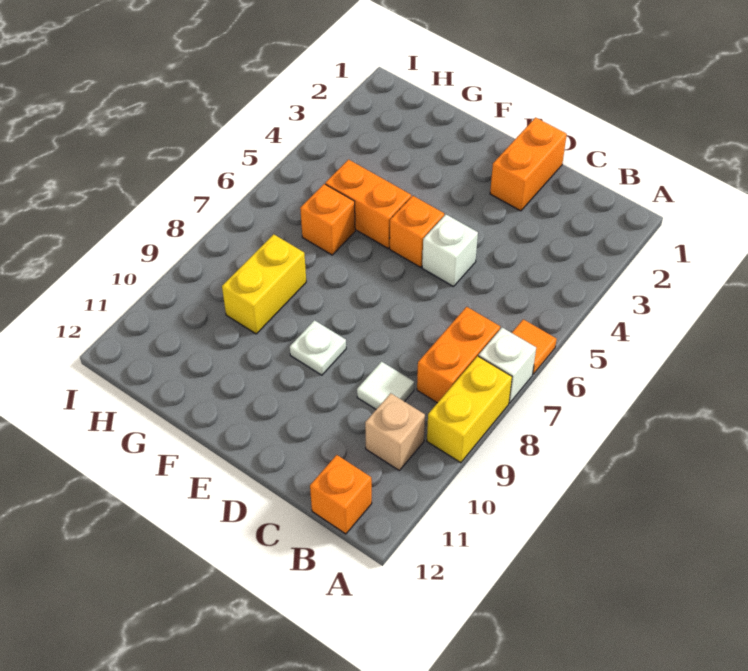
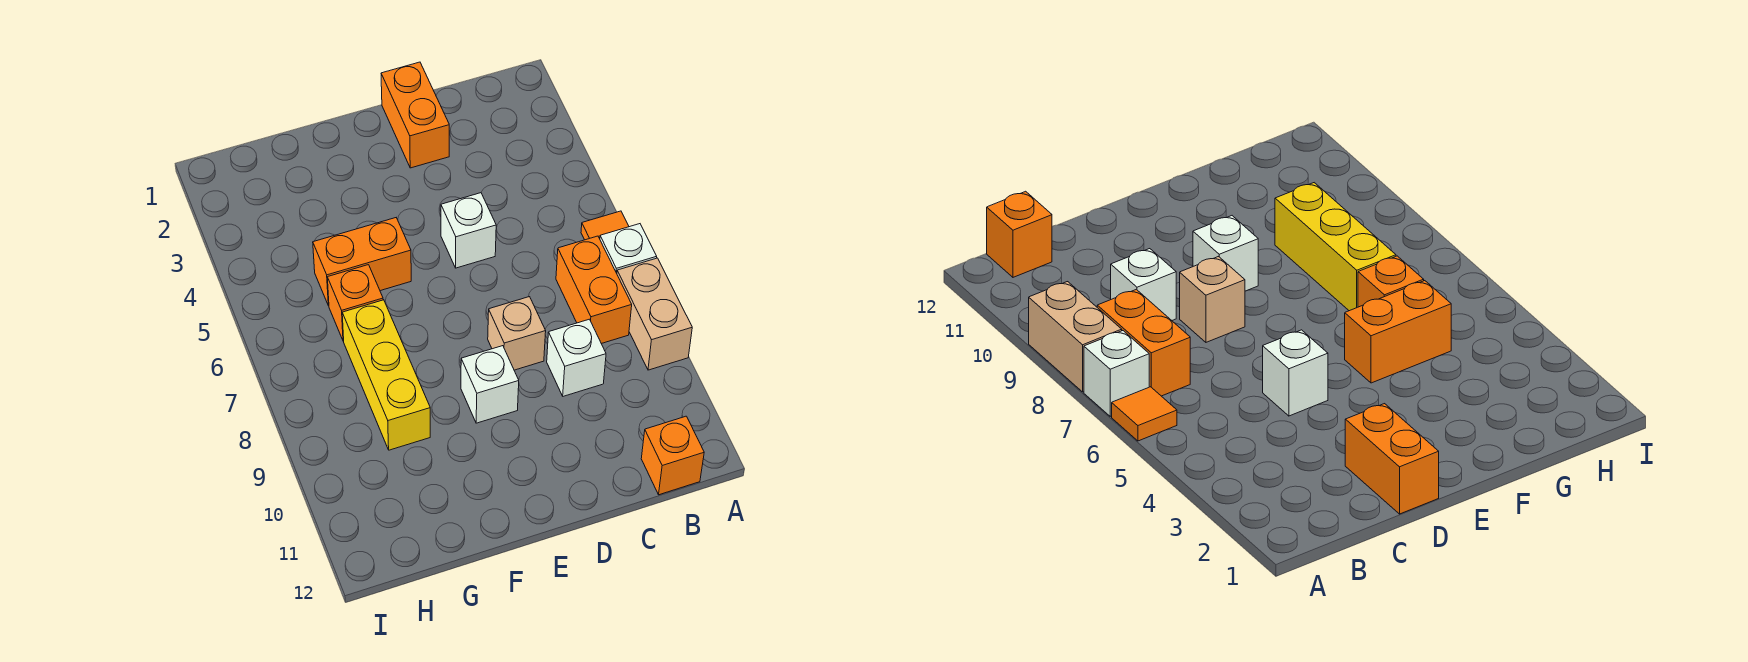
yellow brick A8:A9 level 1 -> tan brick A8:A9 level 1
tan brick B10 level 1 -> tan brick D8 level 1
white tile C9 level 1 -> white brick C9 level 1
orange brick E5 level 1 -> none
white plate E9 level 1 -> white brick E9 level 1
yellow brick G8:G9 level 1 -> yellow brick G7:G9 level 1

